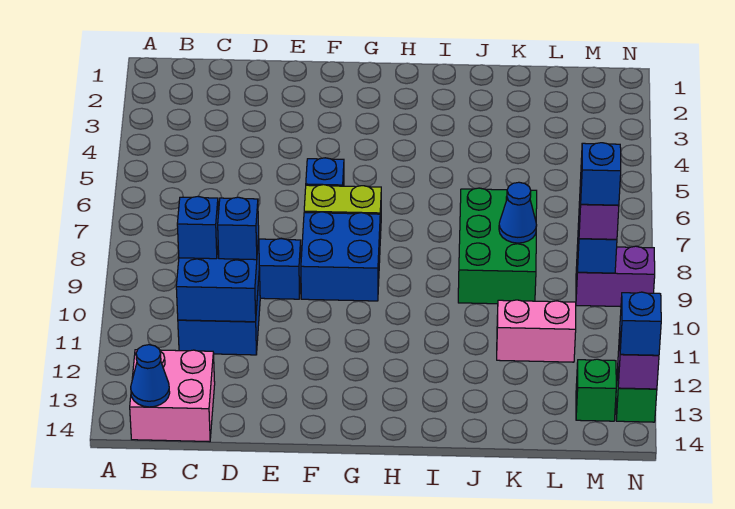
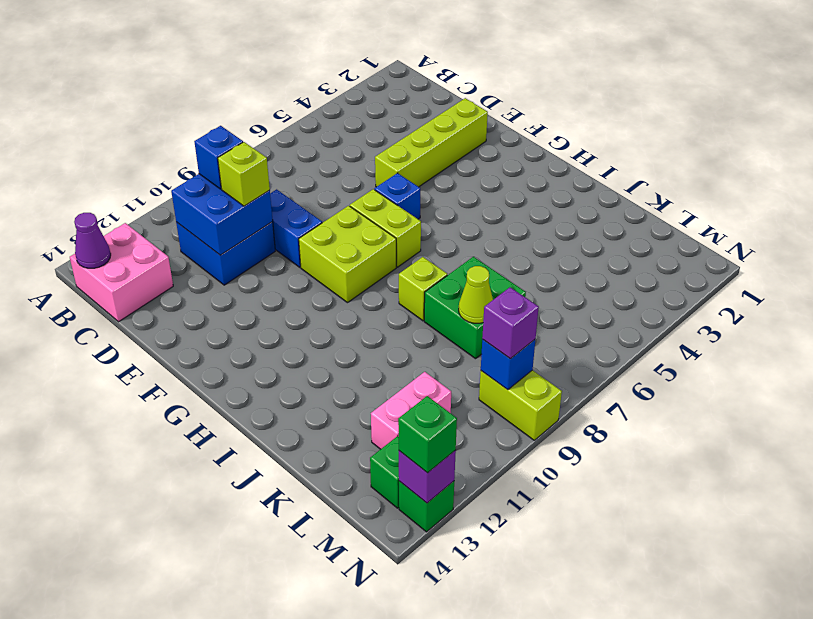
blue cone B14 level 2 -> purple cone B14 level 2
blue brick D10 level 3 -> lime brick D10 level 3
none -> lime brick E2:E5 level 1
blue brick F8:G9 level 1 -> lime brick F8:G9 level 1
none -> lime brick I8 level 1
green brick J7:K9 level 1 -> green brick J7:K8 level 1
blue cone K8 level 2 -> lime cone K8 level 2
pink brick K11:L11 level 1 -> pink brick L11:L12 level 1
purple brick M9:N9 level 1 -> lime brick M9:N9 level 1
blue brick M9 level 4 -> none
blue brick N13 level 3 -> green brick N13 level 3

